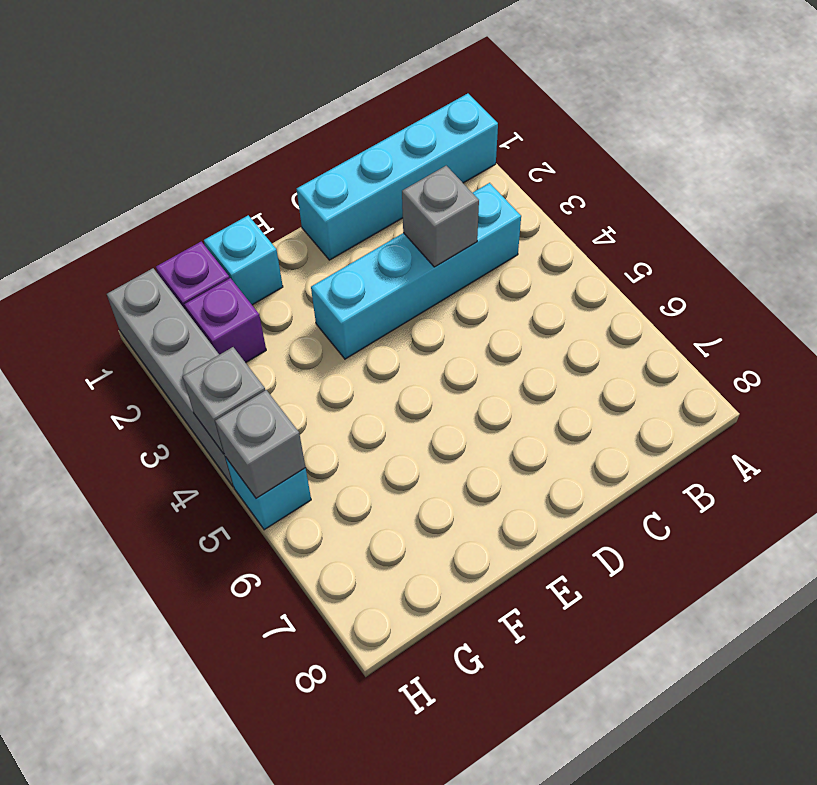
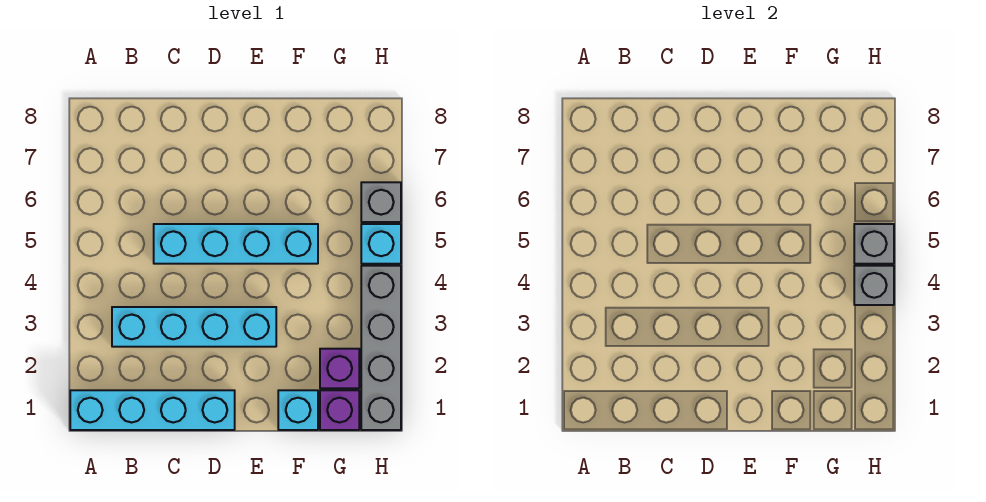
grey brick C3 level 2 -> grey brick H6 level 1
none -> cyan brick C5:F5 level 1

